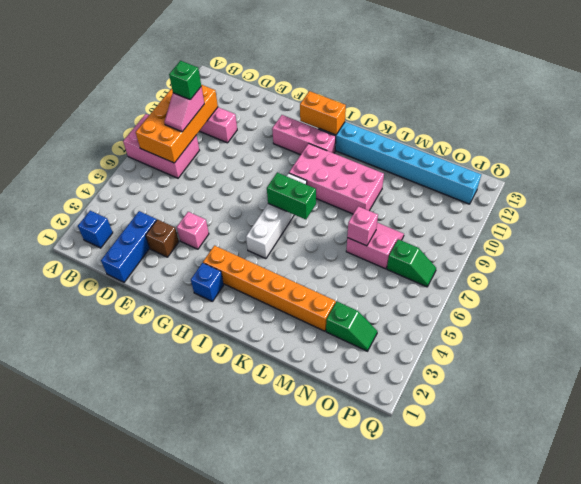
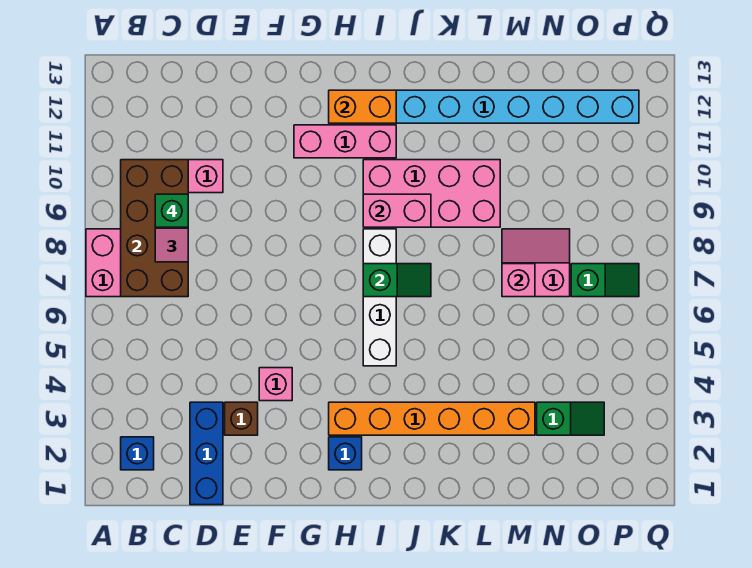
orange brick B7:C10 level 2 -> brown brick B7:C10 level 2
green brick I7:J7 level 2 -> green slope I7:J7 level 2 top I
none -> pink brick I9:J9 level 2

